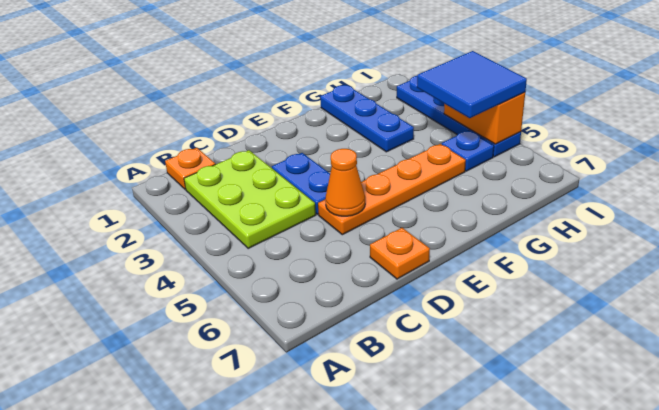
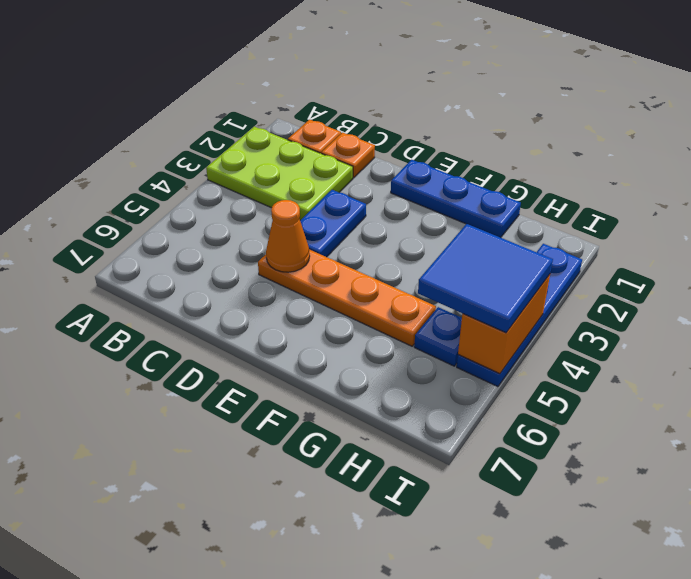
lime plate B2:C4 level 1 -> lime plate A2:C3 level 1
orange plate D7 level 1 -> orange plate C1 level 1
blue plate G1:G3 level 1 -> blue plate E1:G1 level 1

